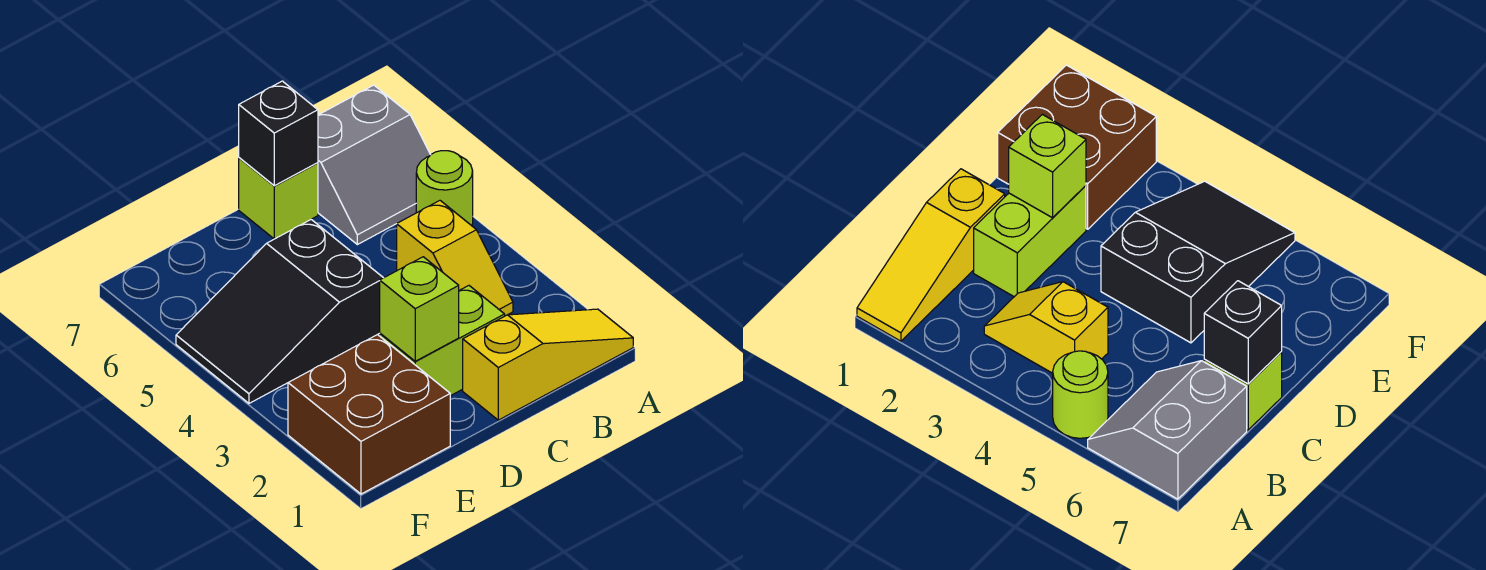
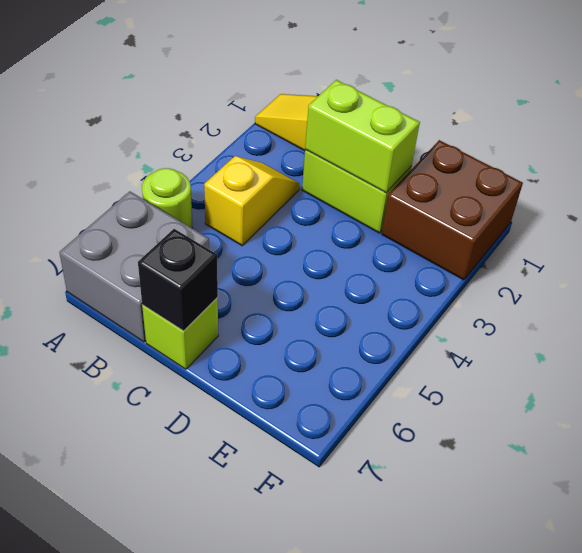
grey slope A6:B7 level 1 top 7 -> grey brick A6:B7 level 1
lime brick D2 level 2 -> lime brick C2:D2 level 2
black slope D4:F5 level 1 top D -> none

